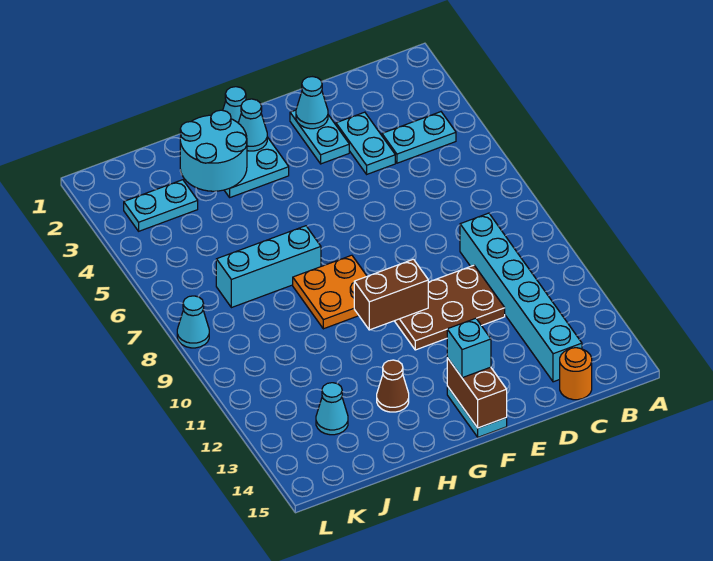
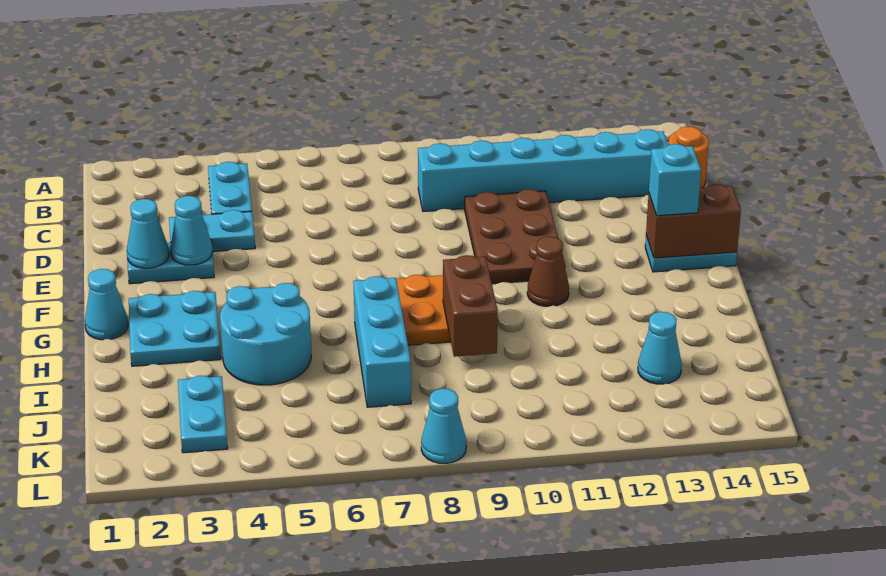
brown brick F10:G10 level 2 -> brown brick H9:I9 level 2
cyan cone G2 level 2 -> cyan cone E3 level 2
cyan round brick H2:I3 level 2 -> cyan round brick H4:I5 level 1
brown cone H13 level 1 -> brown cone G11 level 1

